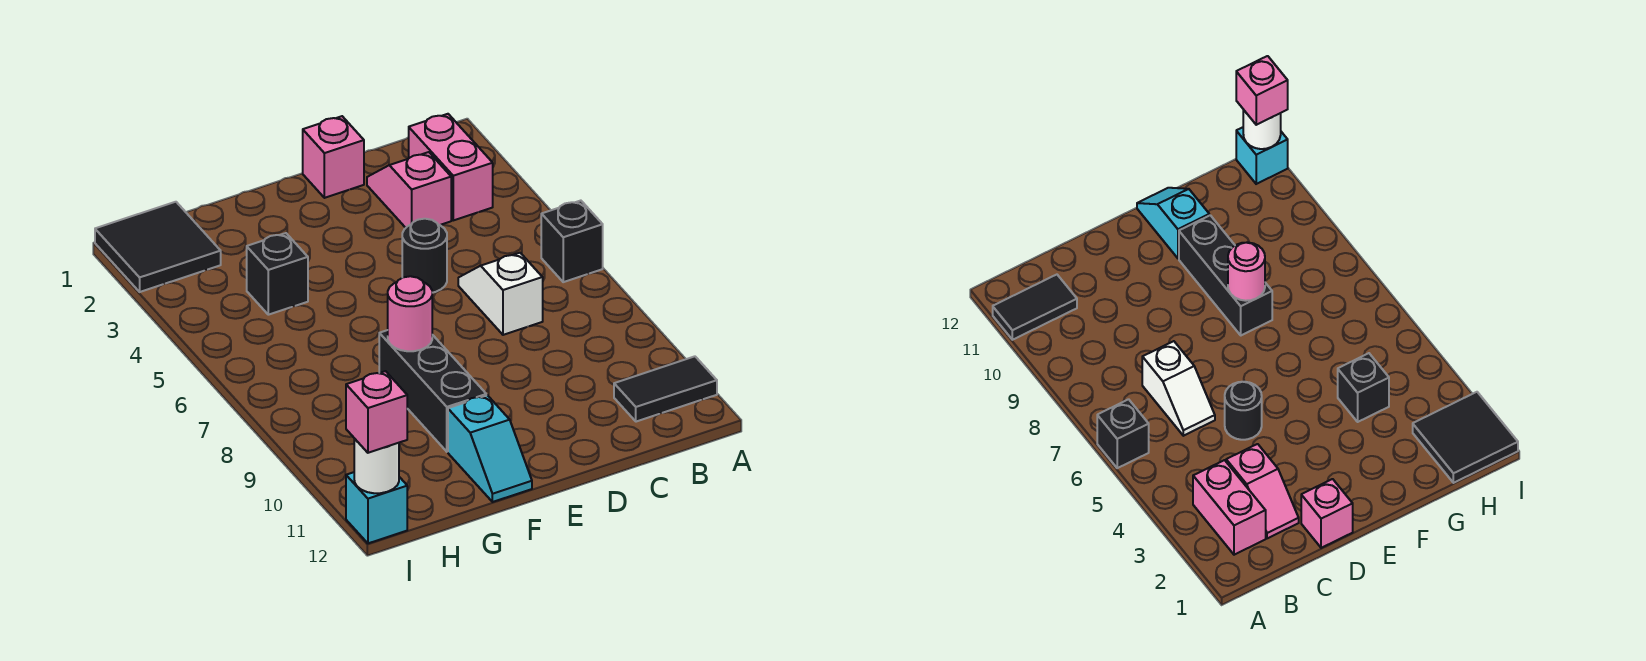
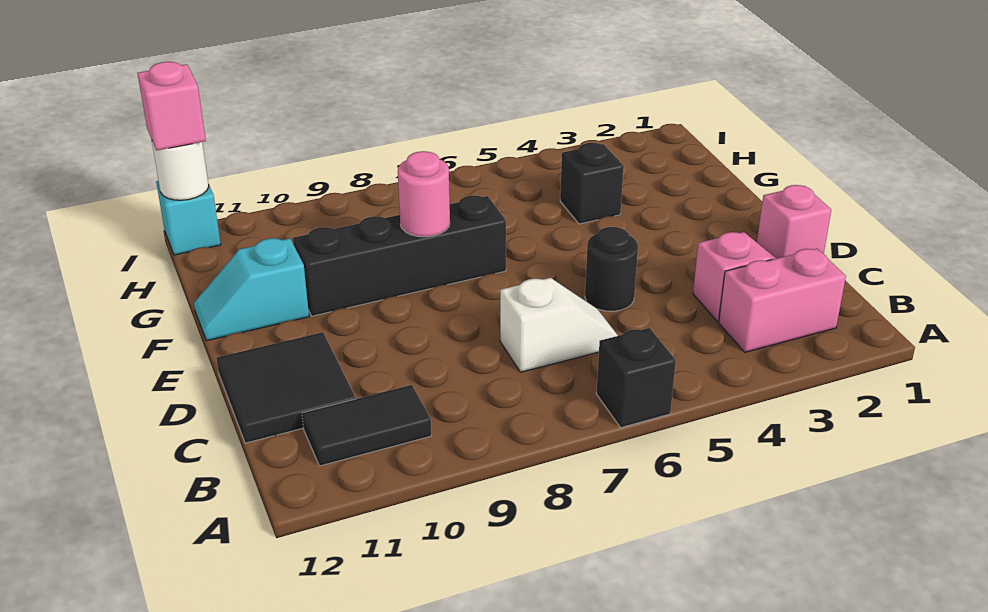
black tile A11:B11 level 1 -> black tile B10:B11 level 1
black brick F8:F10 level 1 -> black brick F7:F10 level 1
black tile H1:I2 level 1 -> black tile C11:D12 level 1

